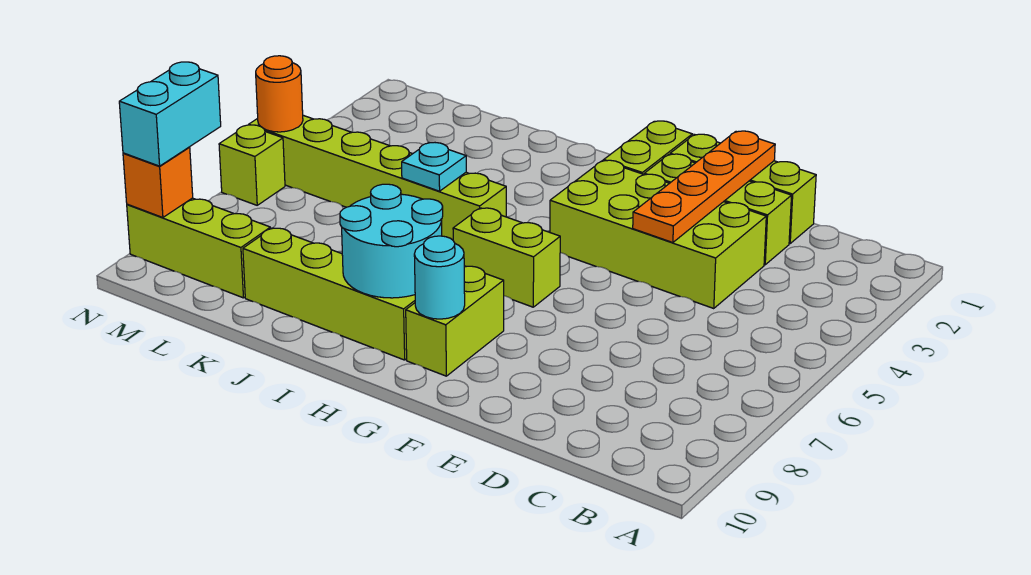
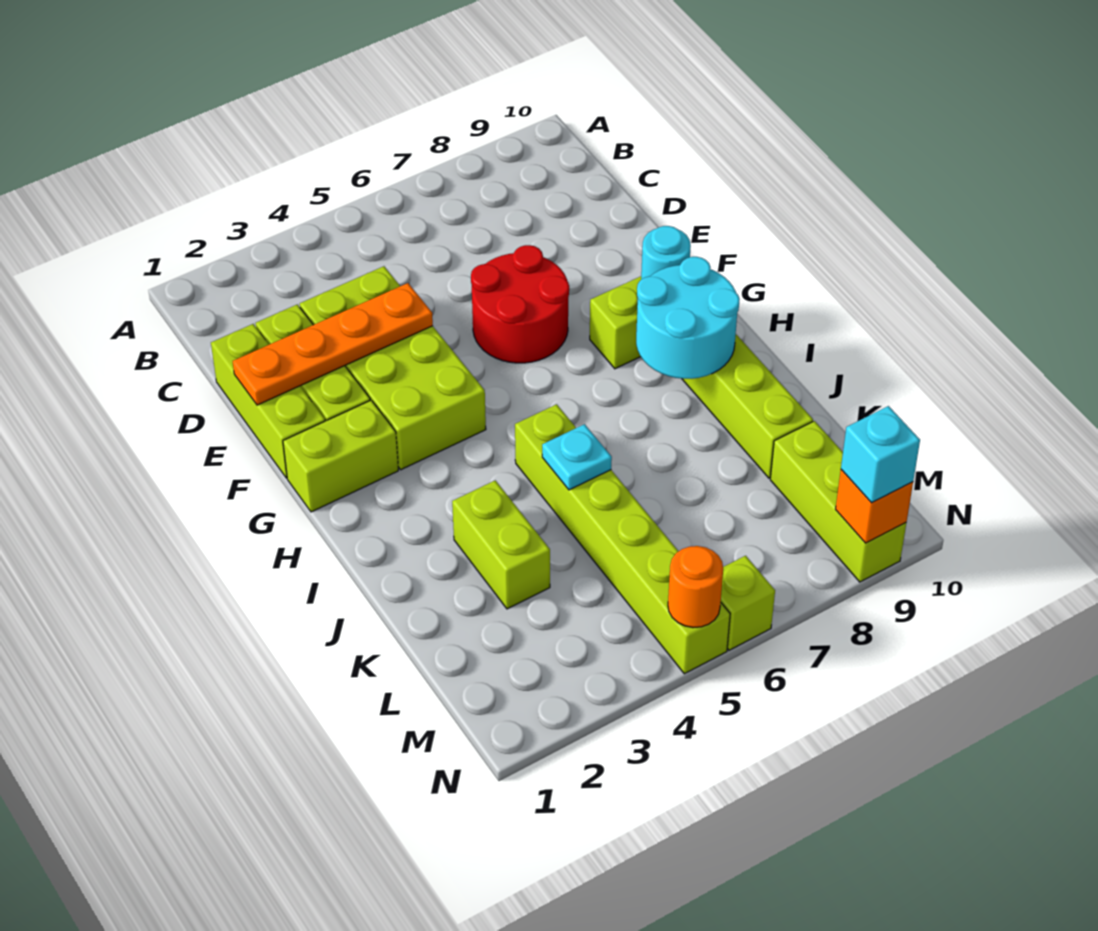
none -> red round brick E6:F7 level 1
lime brick G6:H6 level 1 -> lime brick J3:K3 level 1
cyan brick N8:N9 level 3 -> cyan brick N9 level 3

